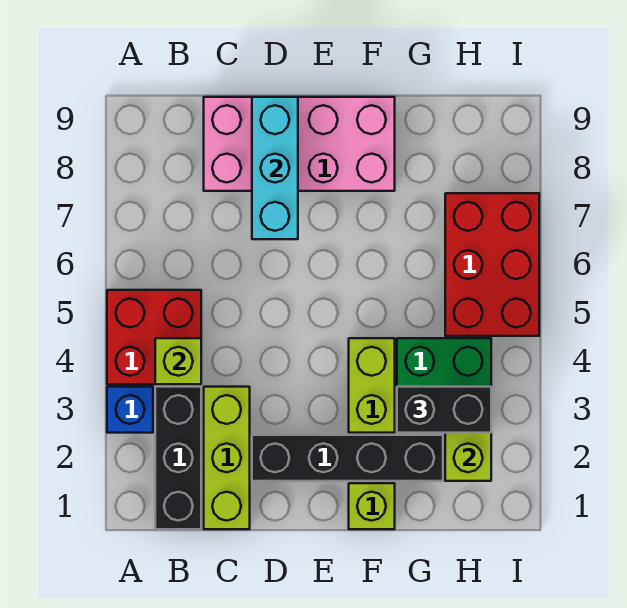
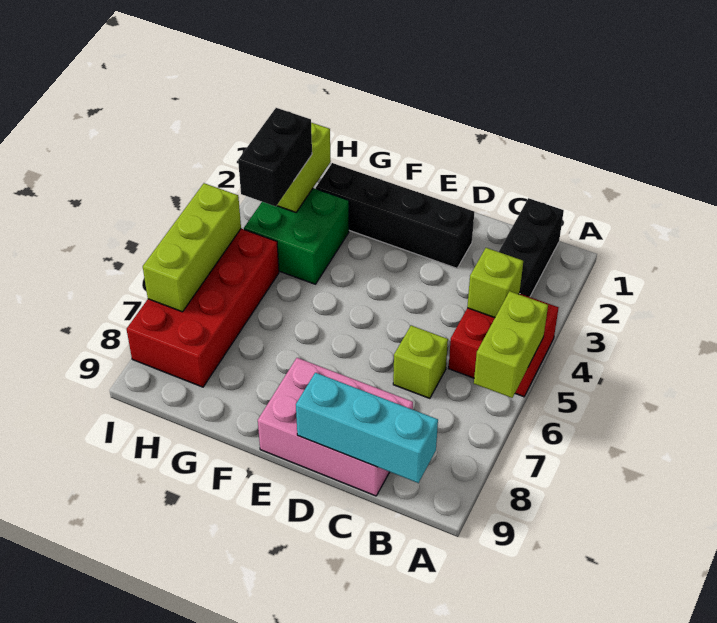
blue brick A3 level 1 -> none
lime brick C1:C3 level 1 -> lime brick I5:I7 level 2
pink brick C8:F9 level 1 -> pink brick C8:E9 level 1
cyan brick D7:D9 level 2 -> cyan brick B9:D9 level 2
lime brick F1 level 1 -> lime brick C6 level 1
lime brick F3:F4 level 1 -> lime brick A5:A6 level 2
black brick G3:H3 level 3 -> black brick H3:H4 level 3
red brick H5:I7 level 1 -> red brick H5:I8 level 1

